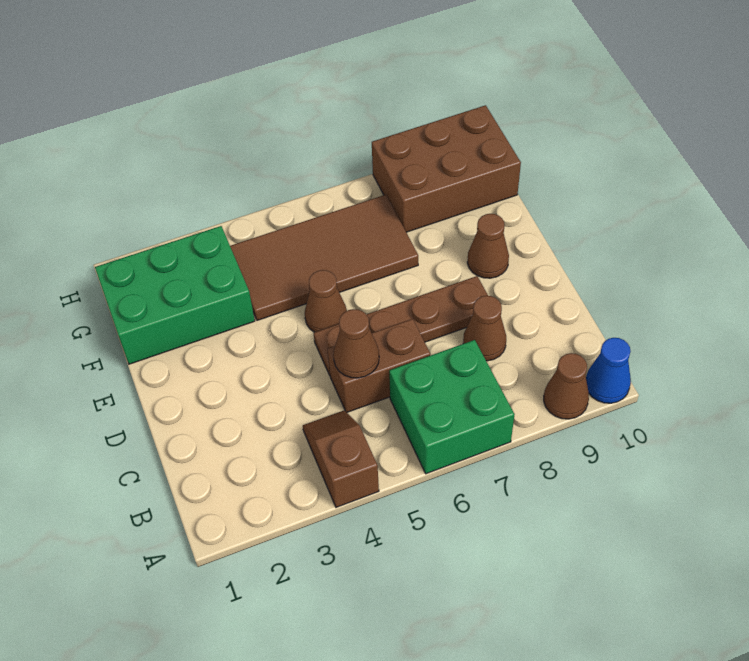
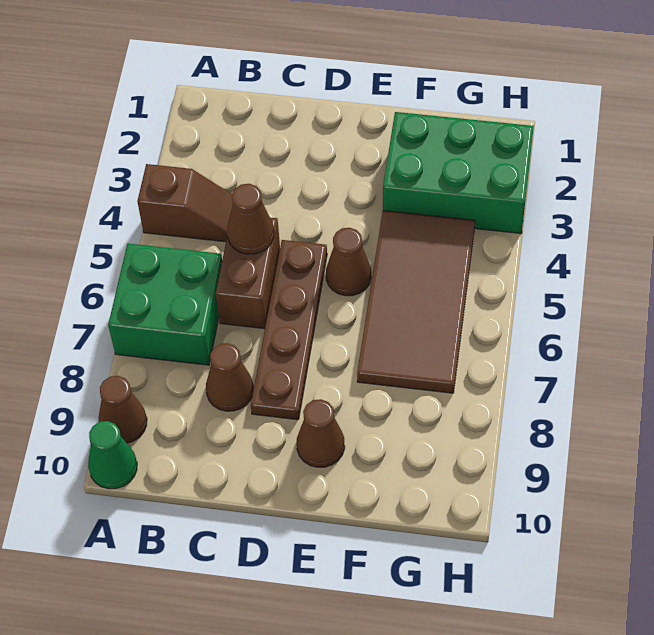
blue cone A10 level 1 -> green cone A10 level 1
green brick F1:G3 level 1 -> green brick F2:H3 level 1
brown brick G8:H10 level 1 -> none

